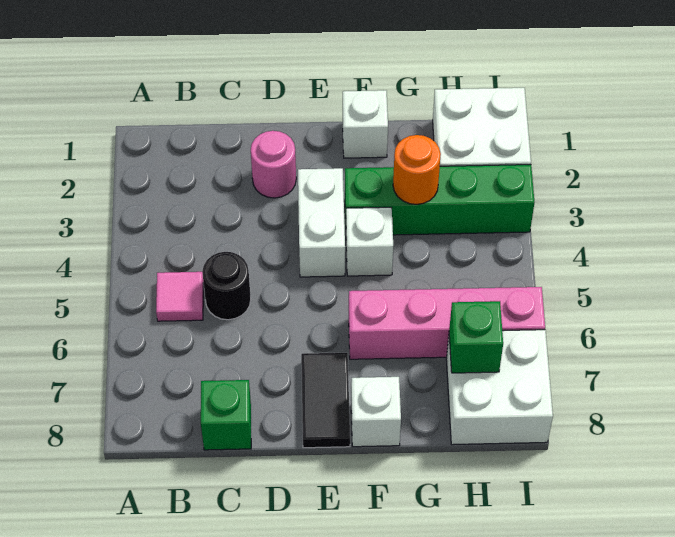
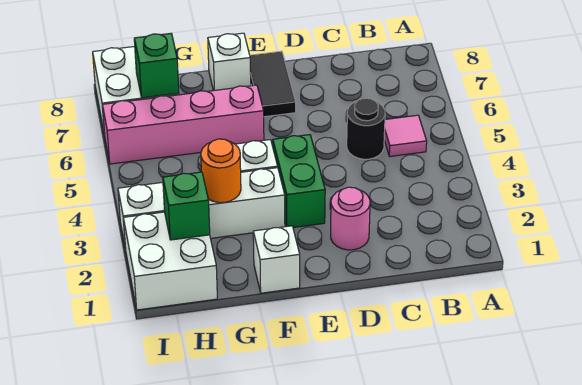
green brick C8 level 1 -> green brick H2 level 2
white brick E3:E4 level 1 -> green brick E3:E4 level 1
green brick F3:I3 level 1 -> white brick F3:I3 level 1

